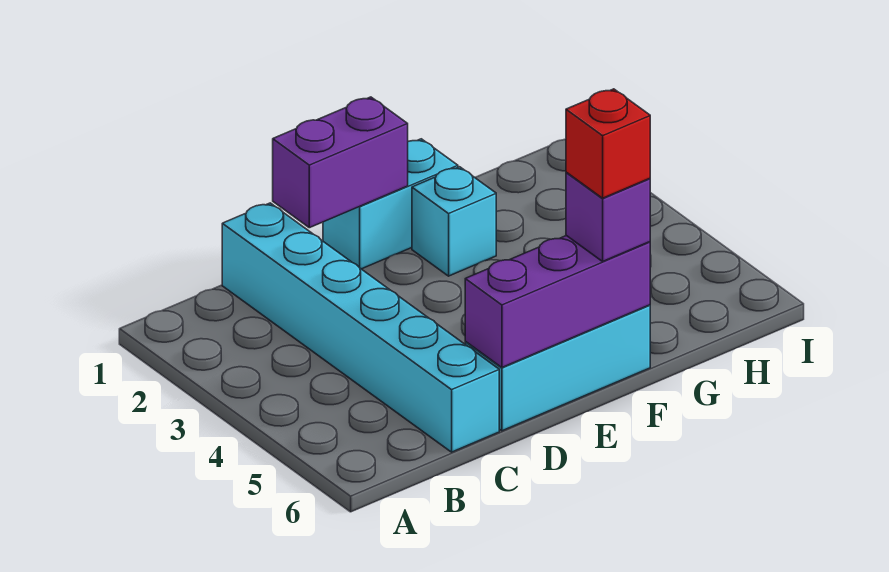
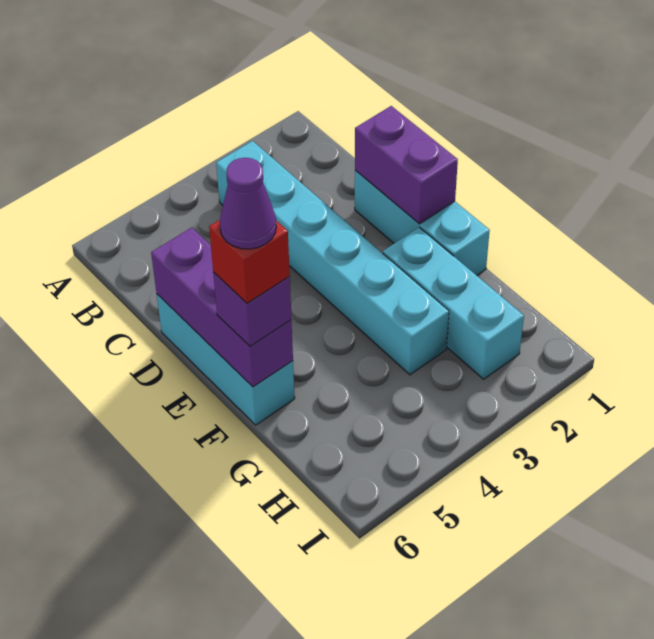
cyan brick C1:C6 level 1 -> cyan brick B3:G3 level 1
cyan brick E1:F1 level 1 -> cyan brick D1:F1 level 1
cyan brick F2 level 1 -> cyan brick F2:H2 level 1
none -> purple cone F6 level 5

